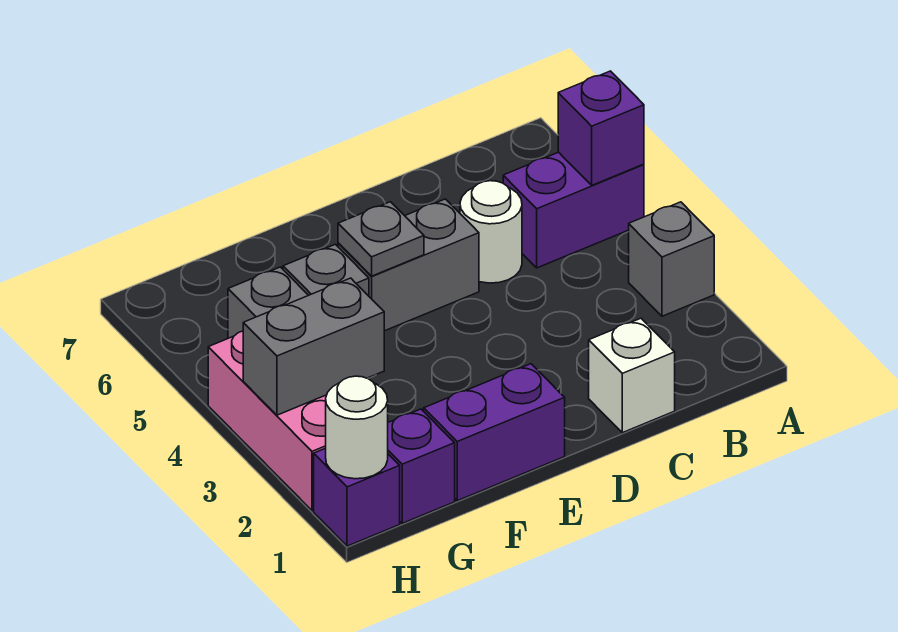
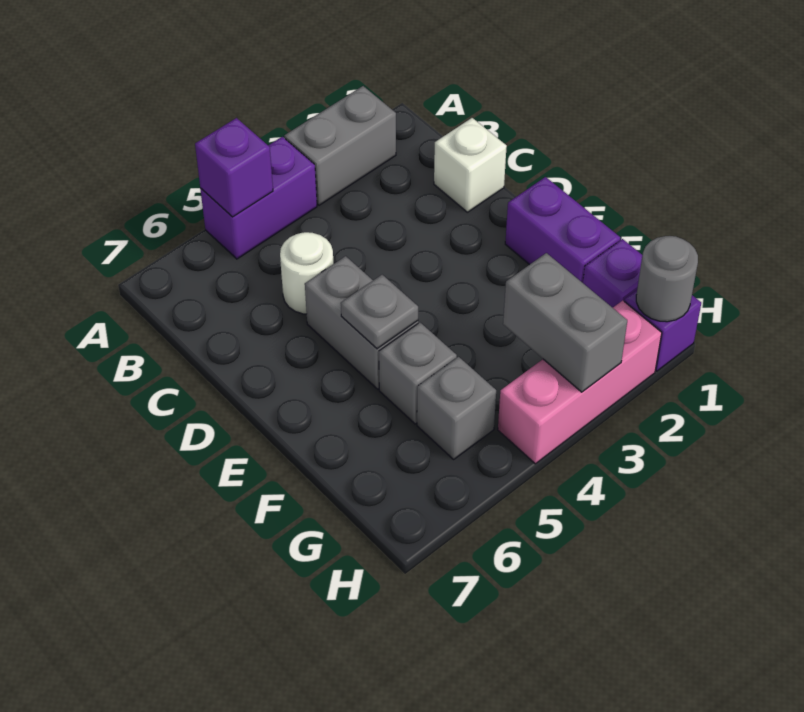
grey brick A3 level 1 -> grey brick A2:A3 level 1
purple brick A5:B5 level 1 -> purple brick A4:A5 level 1
white round brick H1 level 2 -> grey round brick H1 level 2

